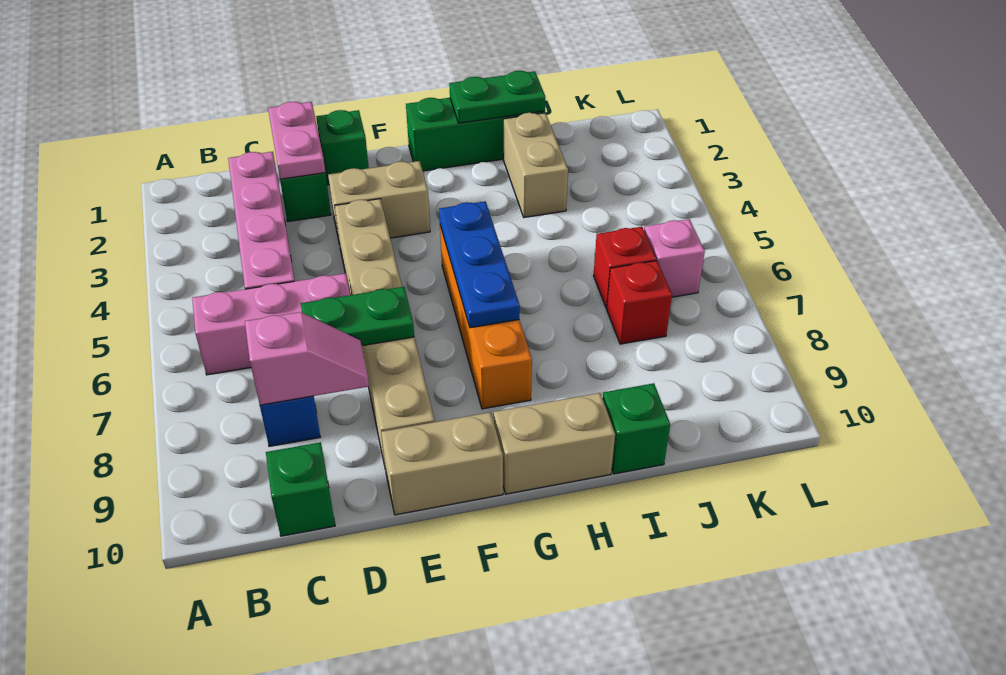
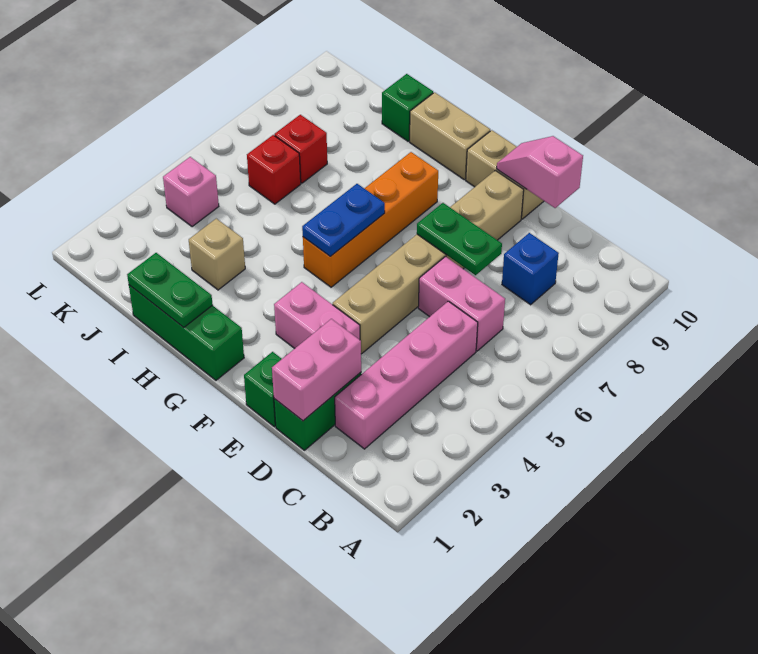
pink brick B6:D6 level 1 -> pink brick C6:D6 level 1
pink slope C8:D8 level 2 top C -> pink slope D10:E10 level 2 top D
green brick C10 level 1 -> none
pink plate D1:D2 level 2 -> pink brick D1:D2 level 2
tan brick E3:F3 level 1 -> pink brick E3:F3 level 1
blue plate G5:G7 level 2 -> blue plate G5:G6 level 2
tan brick I2:I3 level 1 -> tan brick I3 level 1
pink brick K6 level 1 -> pink brick K4 level 1

